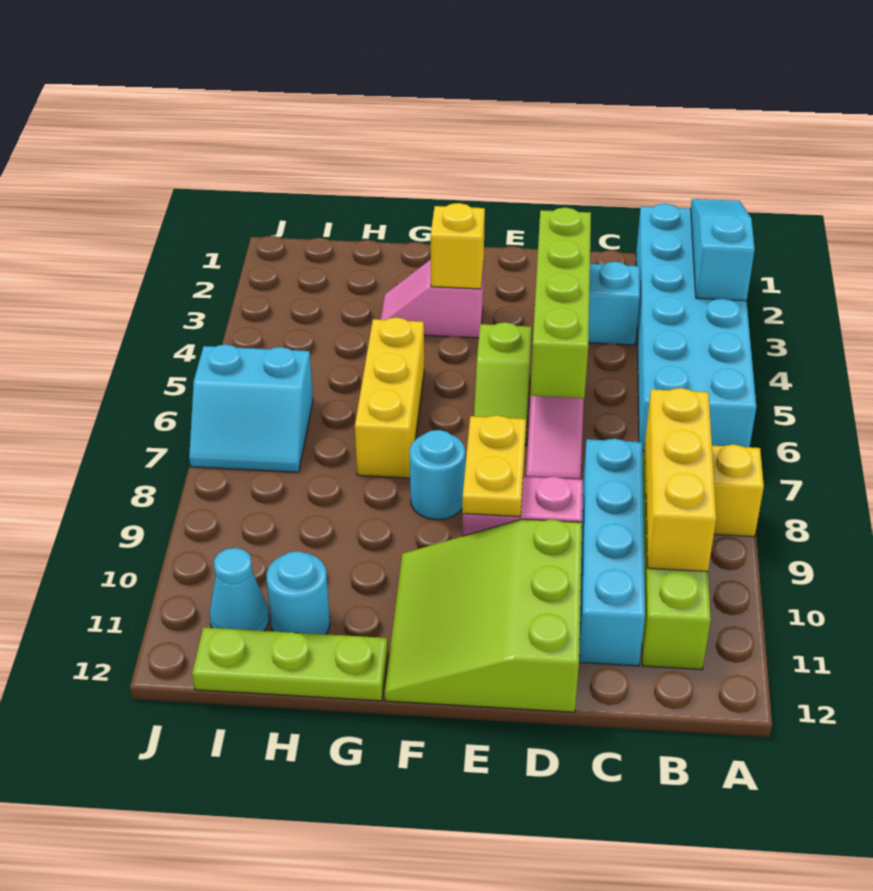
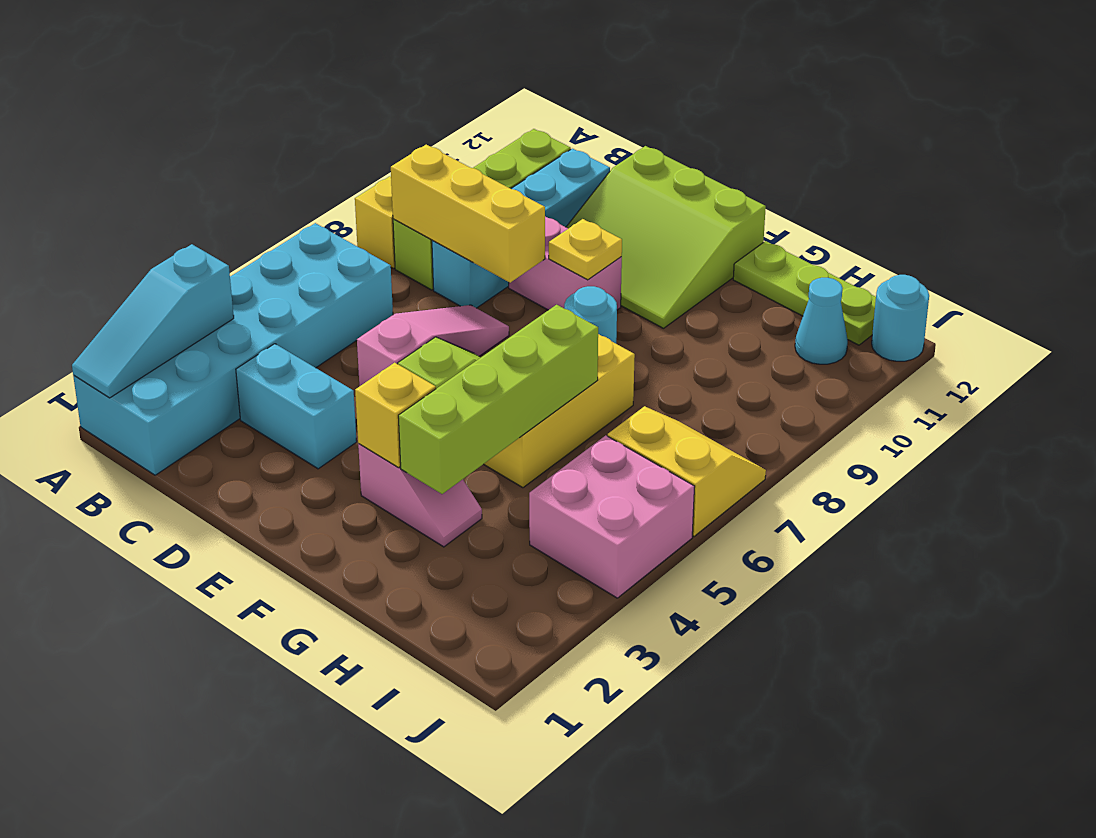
yellow brick B8:B10 level 2 -> yellow brick B8:D8 level 2
lime brick D3:D6 level 2 -> lime brick G3:G6 level 2
lime slope D10:F12 level 1 top D -> lime slope D10:F12 level 1 top 12
yellow plate E8:E9 level 2 -> yellow plate E9 level 2
cyan round brick H11 level 1 -> cyan round brick J12 level 1
none -> pink brick I4:J5 level 1
cyan slope I6:J7 level 1 top 6 -> yellow slope I6:J7 level 1 top 6

